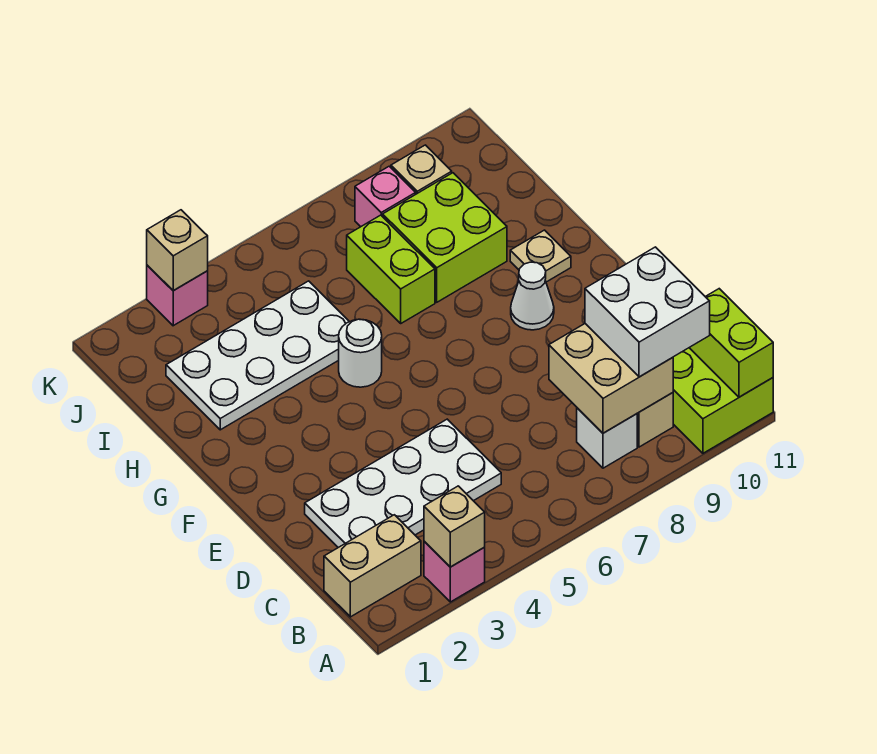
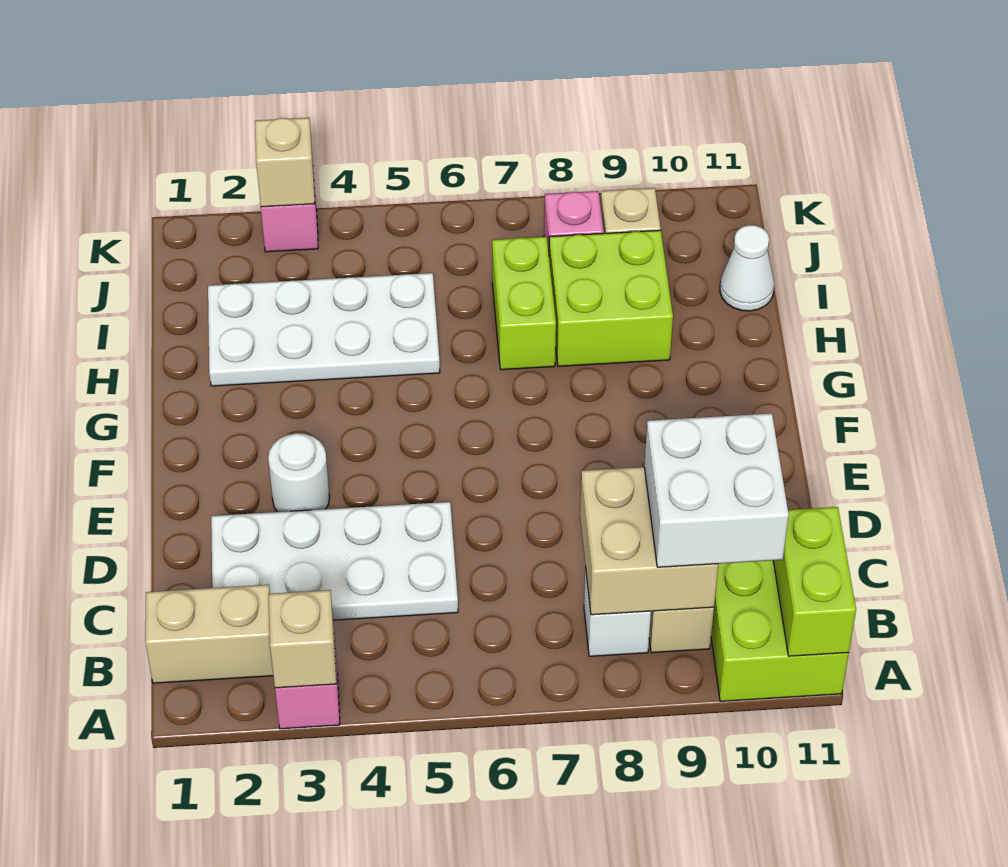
white cone F9 level 1 -> white cone I11 level 1
white round brick G5 level 1 -> white round brick E3 level 1
tan plate G10 level 1 -> none

